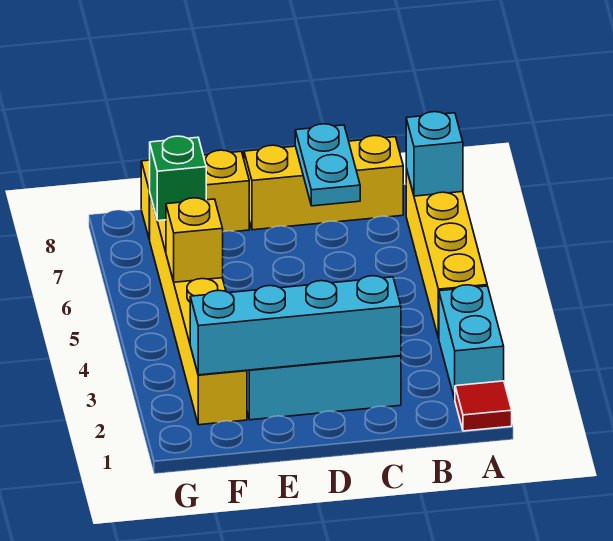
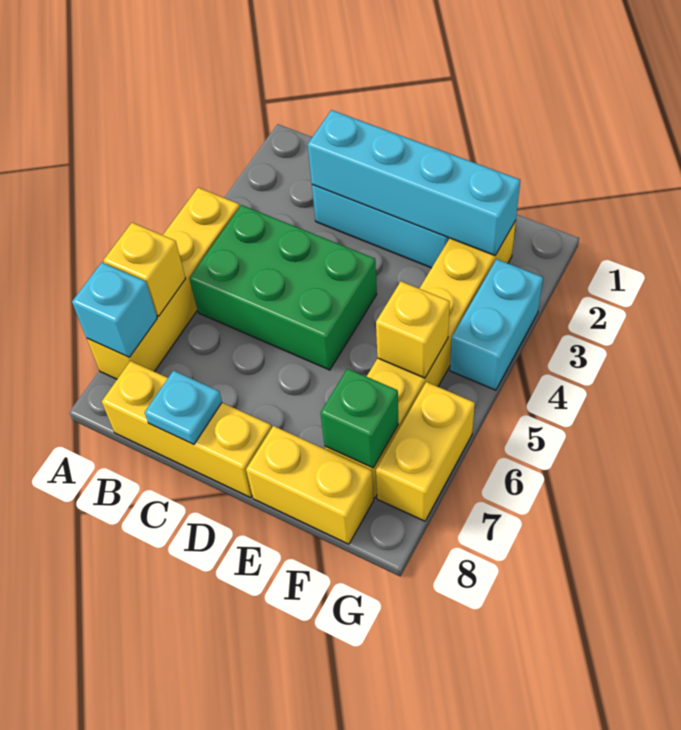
red tile A1 level 1 -> none
cyan brick A2:A3 level 1 -> cyan brick G3:G4 level 1
none -> yellow brick A6 level 2
none -> green brick B4:D5 level 1
cyan plate C7:C8 level 2 -> cyan plate C8 level 2
none -> yellow brick G6:G7 level 1

